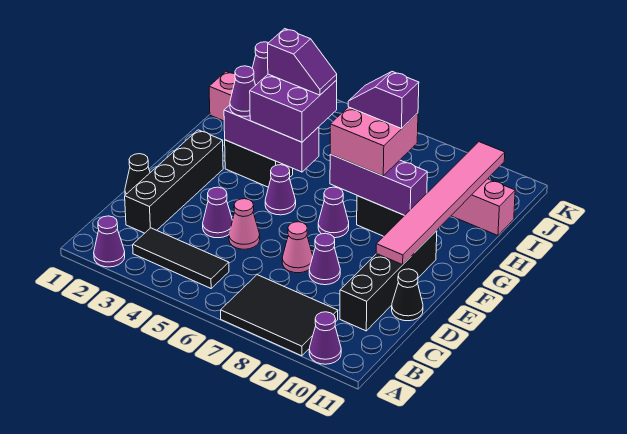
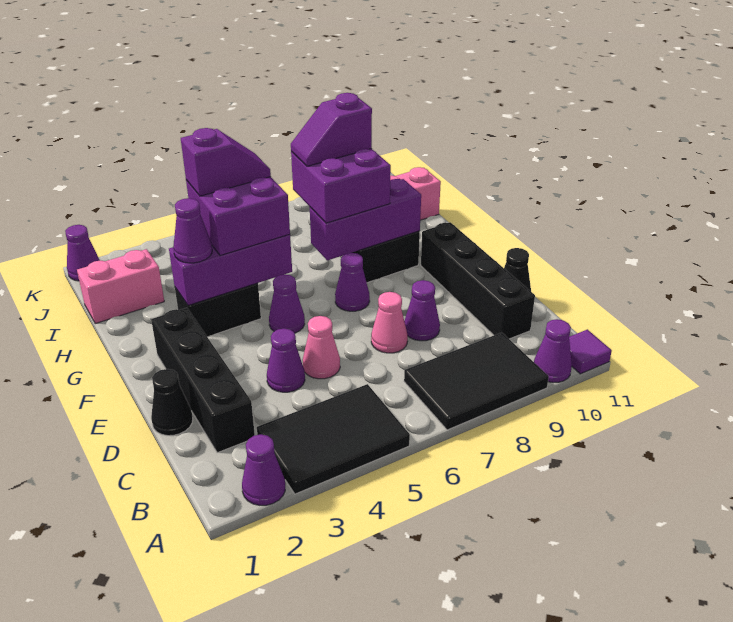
none -> purple tile A11 level 1
black tile B3:B5 level 1 -> black tile A3:B5 level 1
pink tile E10:J10 level 2 -> none
pink brick G7:H8 level 3 -> purple brick G7:H8 level 3

